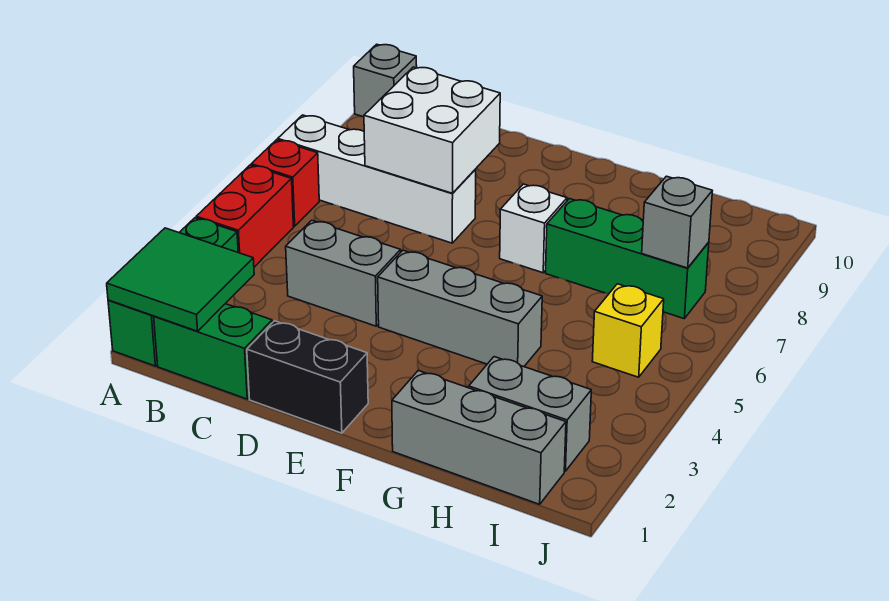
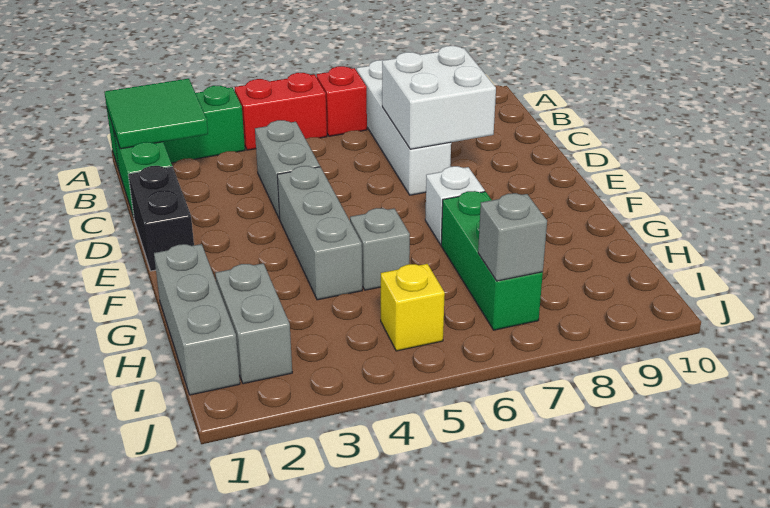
grey brick A10 level 1 -> grey brick G5 level 1

